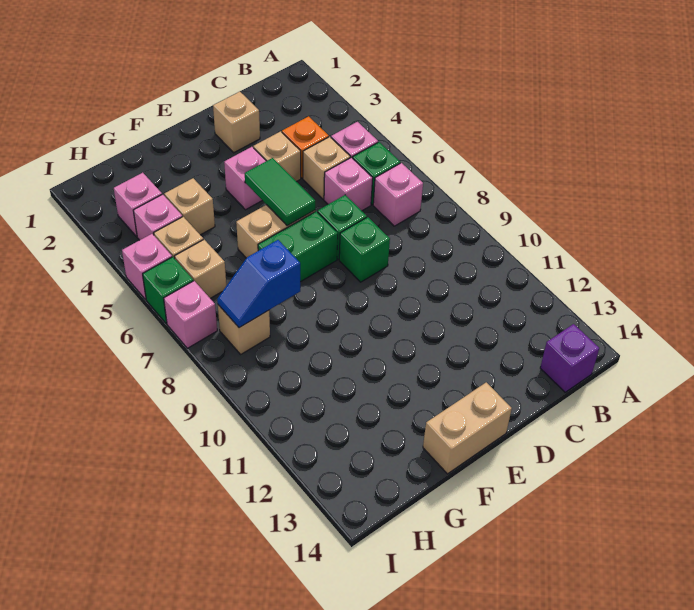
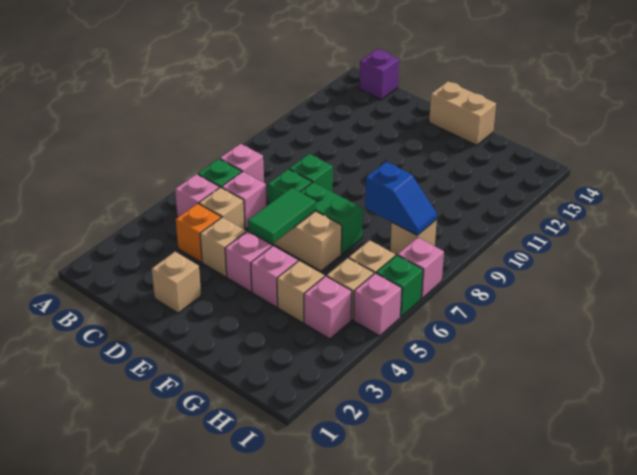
pink brick H3 level 1 -> pink brick F4 level 1

